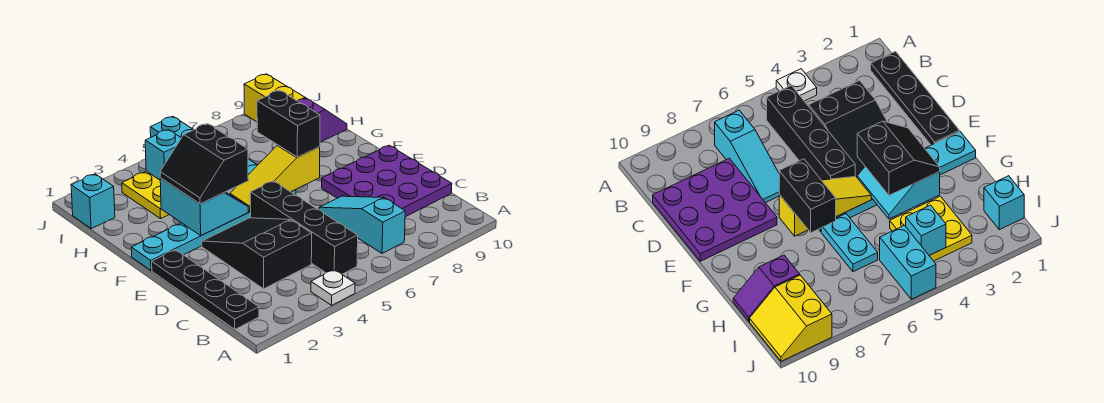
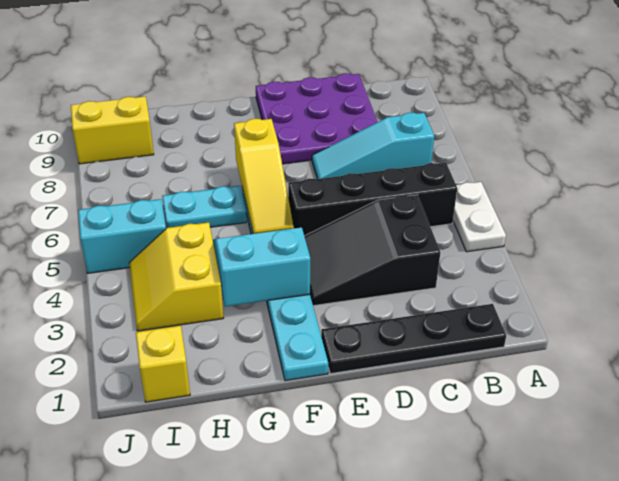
white plate A4 level 1 -> white plate A4:A5 level 1
black slope F3:G4 level 3 top 4 -> none
black brick F7:G7 level 3 -> none
yellow plate H3:I4 level 1 -> yellow slope H3:I4 level 1 top H
purple slope H9:H10 level 1 top 9 -> none
cyan brick I1 level 1 -> yellow brick I1 level 1
cyan brick I4 level 2 -> none

